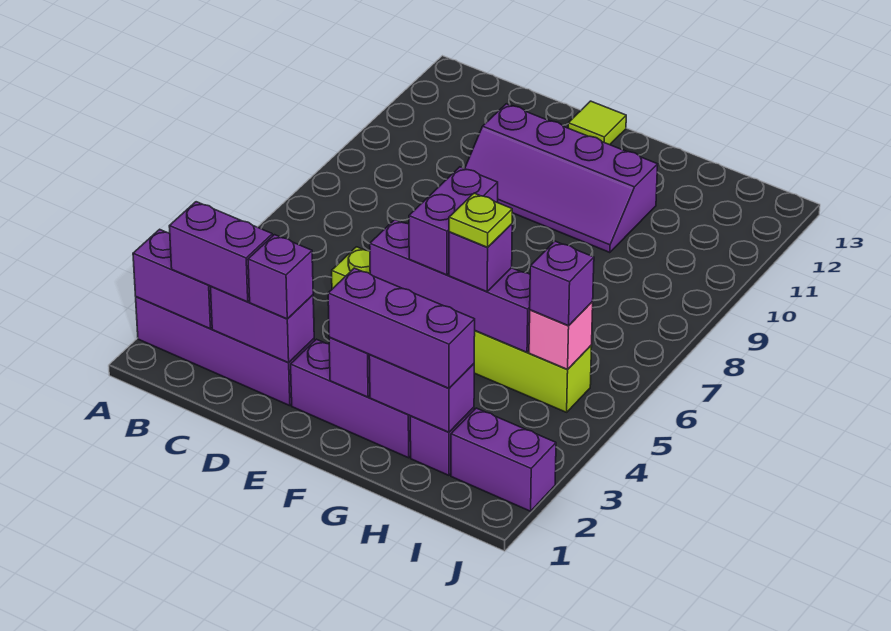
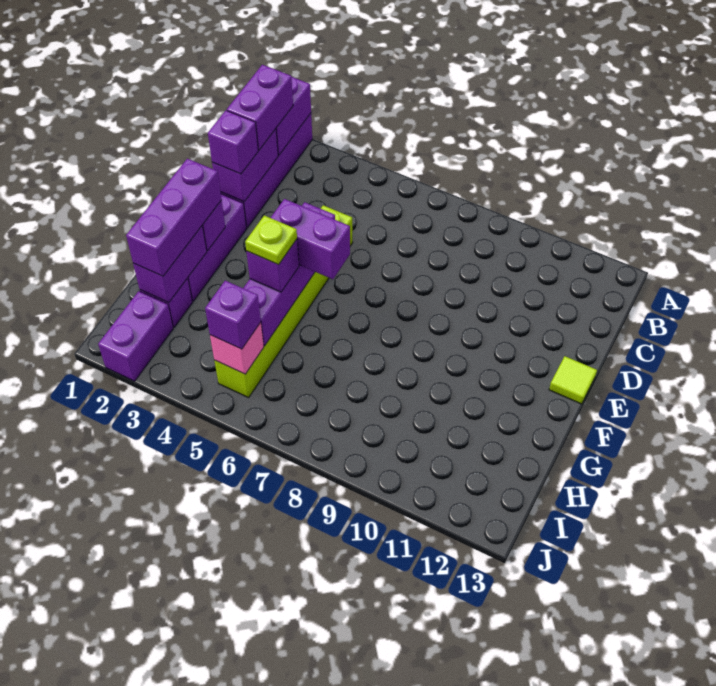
purple slope D10:G11 level 1 top 11 -> none

